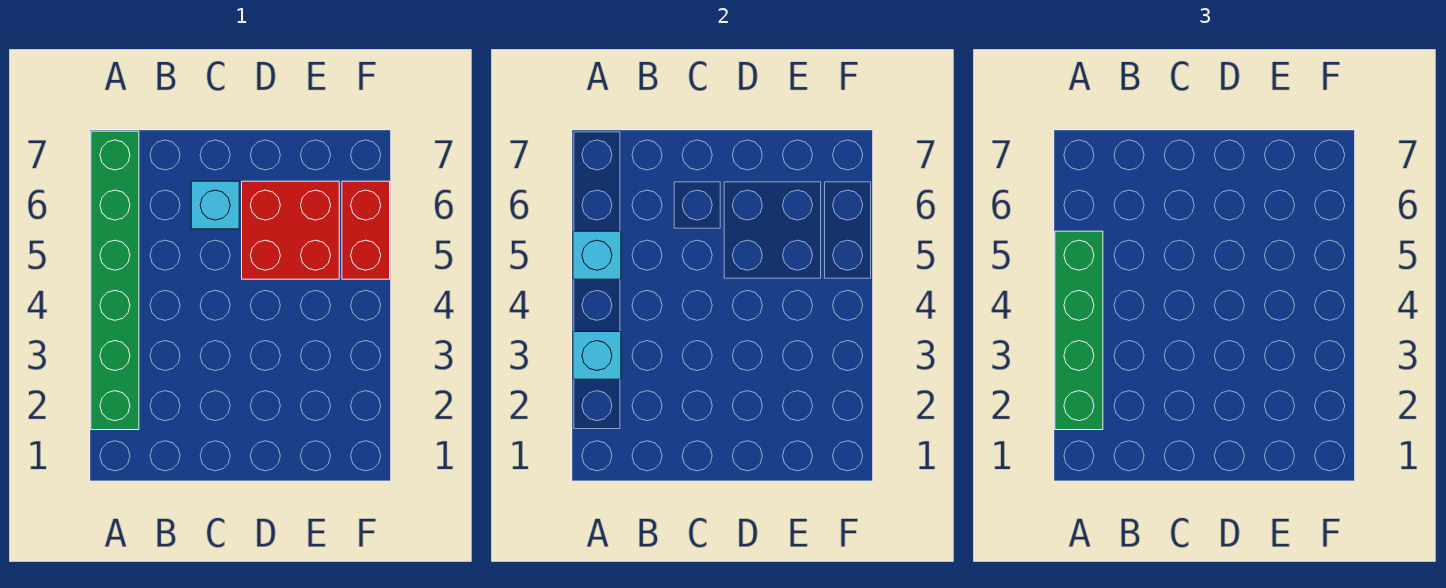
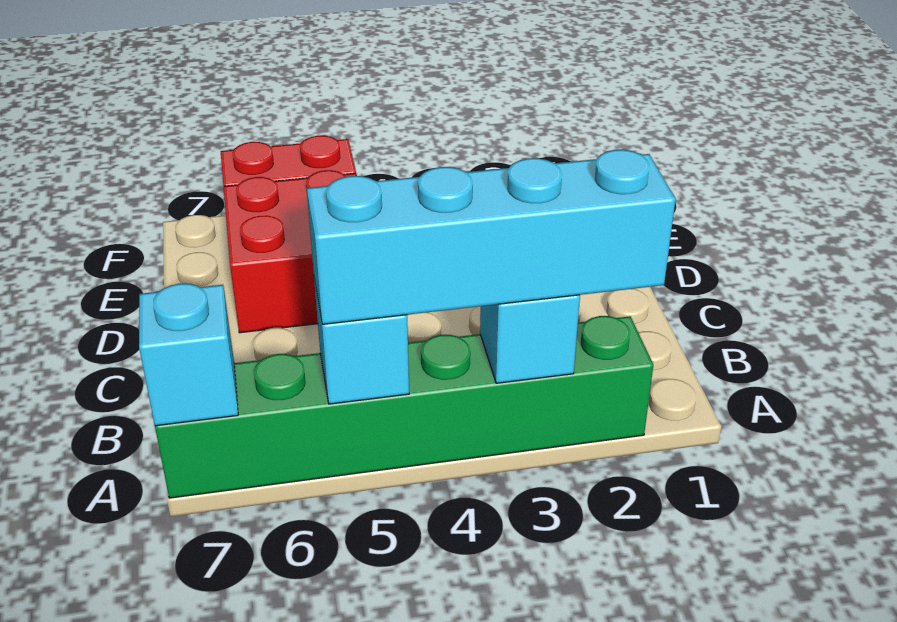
green brick A2:A5 level 3 -> cyan brick A2:A5 level 3
cyan brick C6 level 1 -> cyan brick A7 level 2

